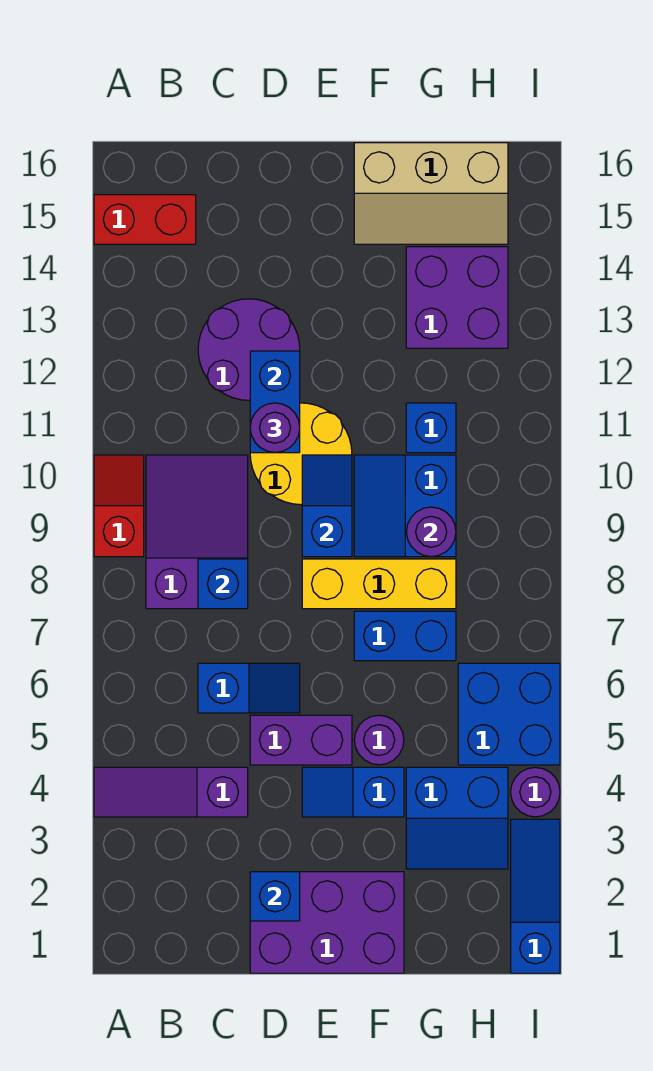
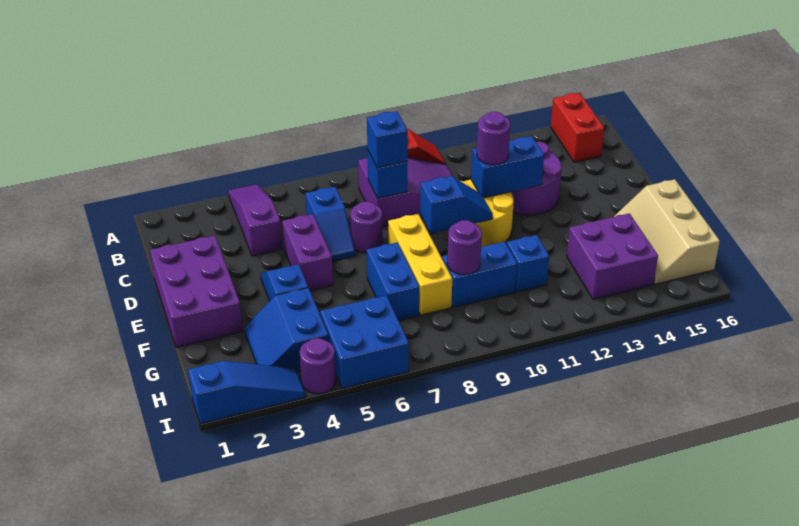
blue brick D2 level 2 -> blue brick C8 level 3
purple round brick F5 level 1 -> purple round brick D7 level 1

